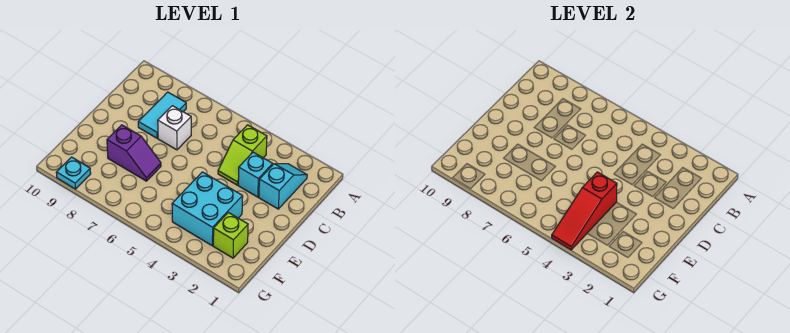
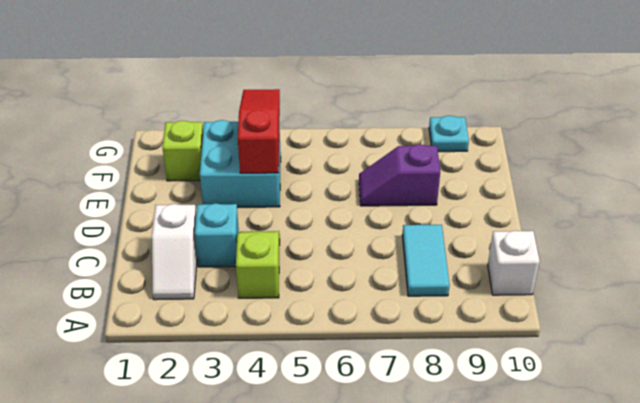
cyan slope B2:C2 level 1 top C -> white slope B2:C2 level 1 top C
white brick C7 level 1 -> white brick B10 level 1

